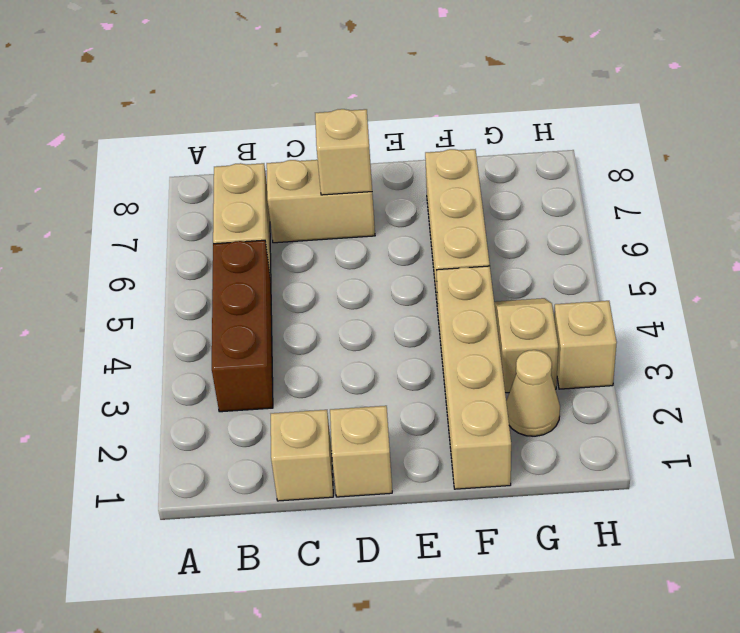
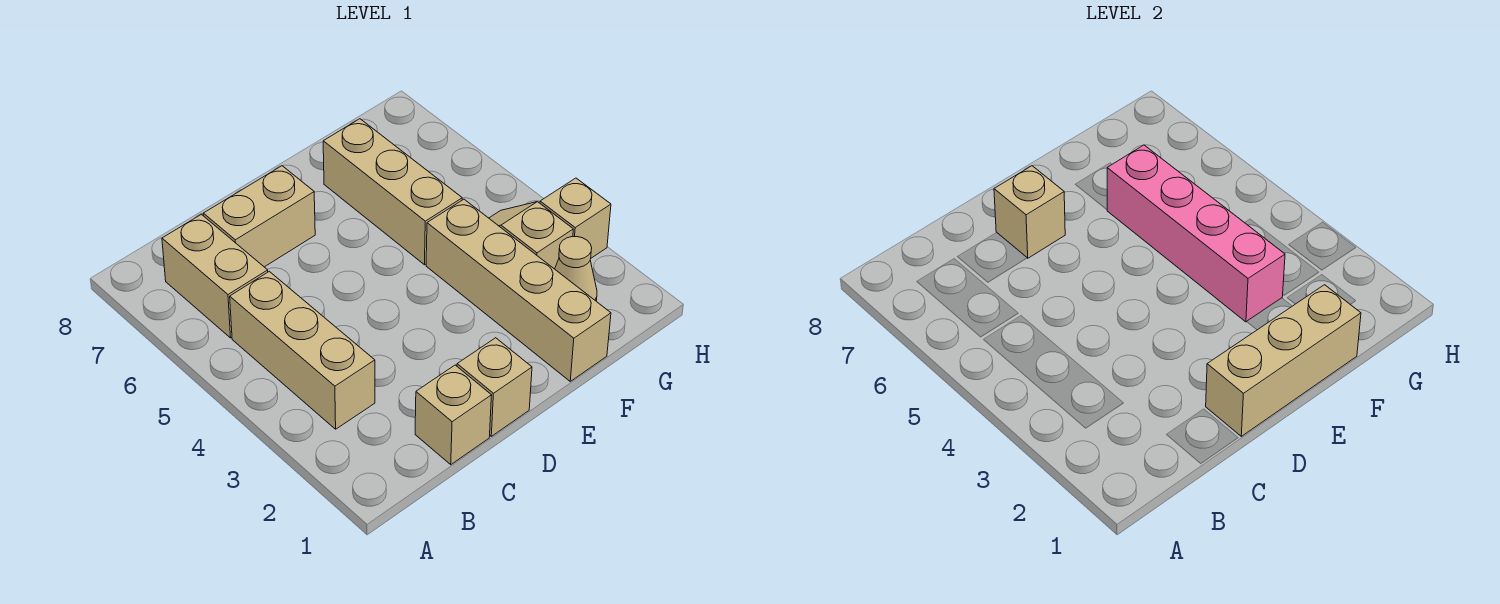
brown brick B3:B5 level 1 -> tan brick B3:B5 level 1
none -> tan brick D1:F1 level 2
none -> pink brick F3:F6 level 2

